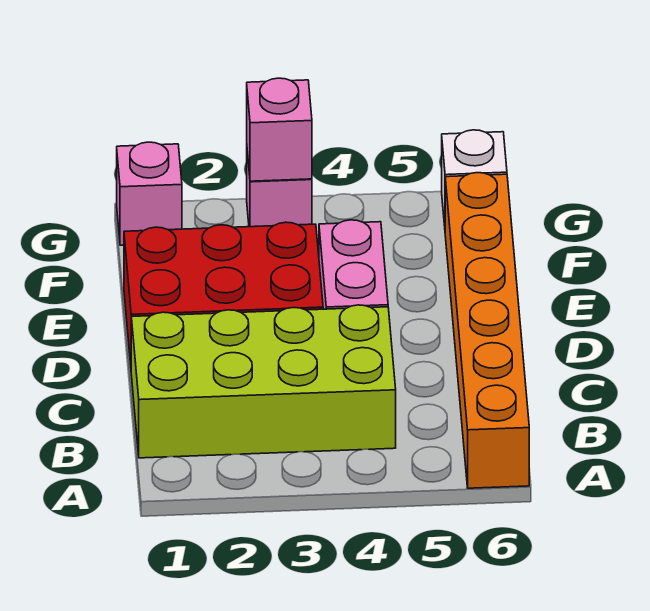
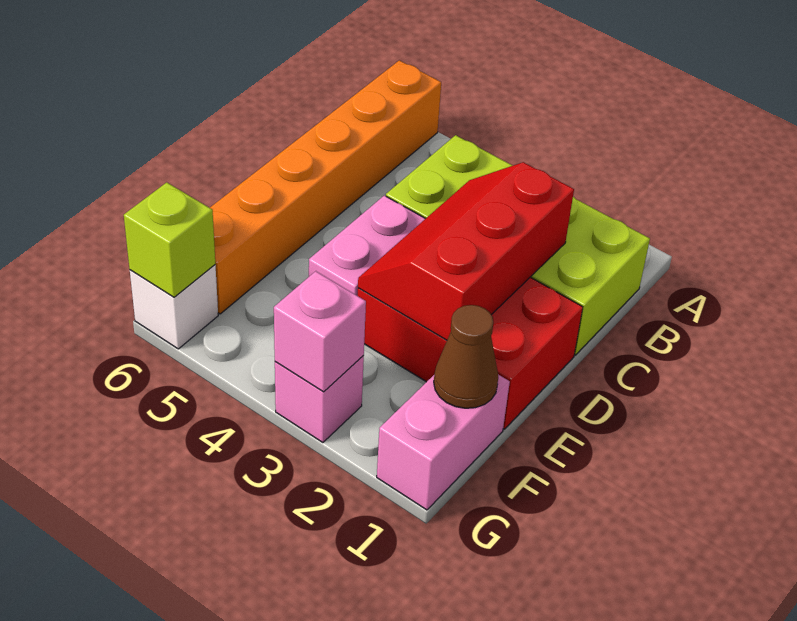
none -> red slope C2:E3 level 2 top 2
none -> brown cone F1 level 2
pink brick G1 level 1 -> pink brick F1:G1 level 1
none -> lime brick G6 level 2

